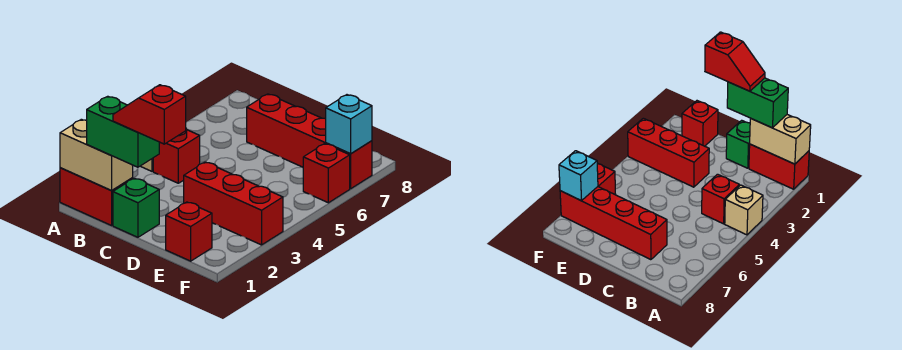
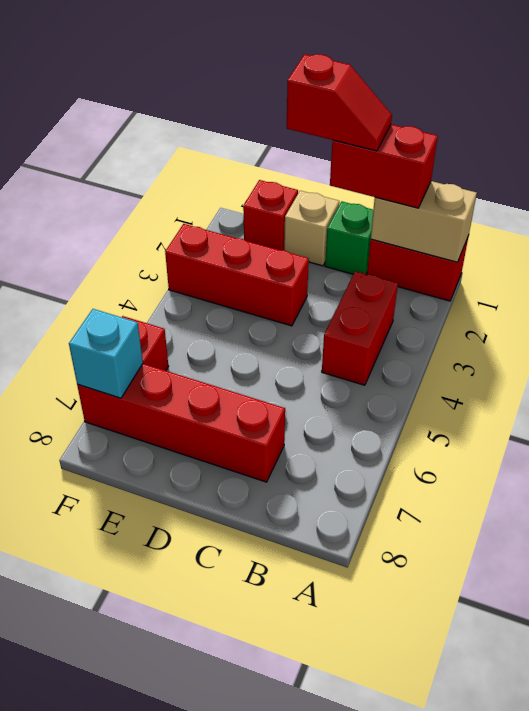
tan brick A4 level 1 -> tan brick D1 level 1
green brick B1:C1 level 3 -> red brick B1:C1 level 3
red brick B4 level 1 -> red brick B3:B4 level 1

